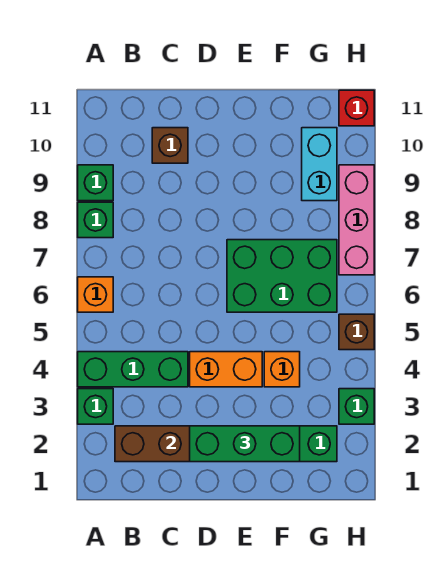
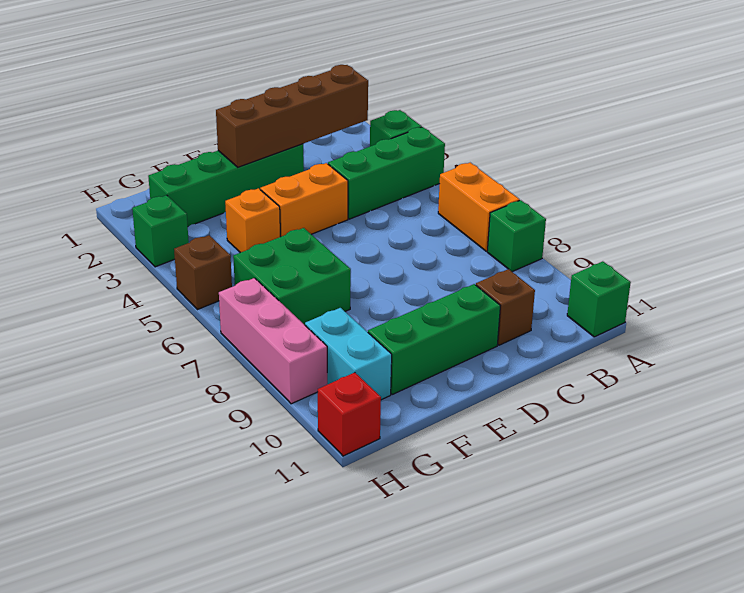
orange brick A6 level 1 -> orange brick A6:A7 level 1
green brick A9 level 1 -> green brick A11 level 1
green brick D2:F2 level 3 -> green brick D10:F10 level 1
green brick E6:G7 level 1 -> green brick F6:G7 level 1

